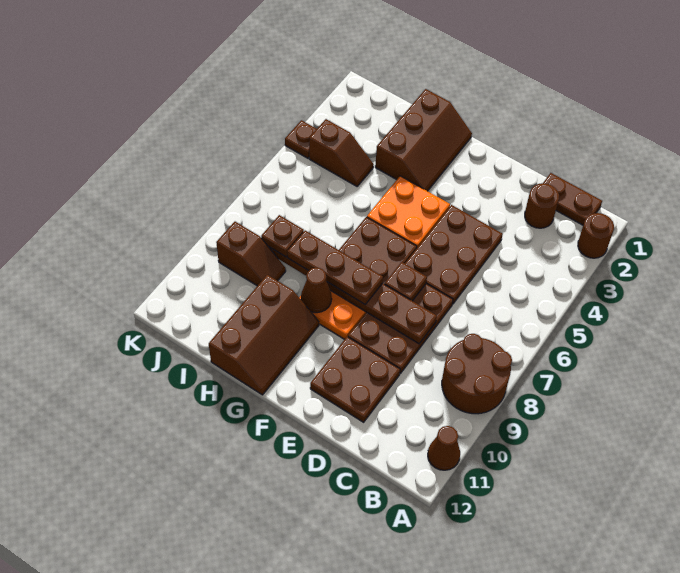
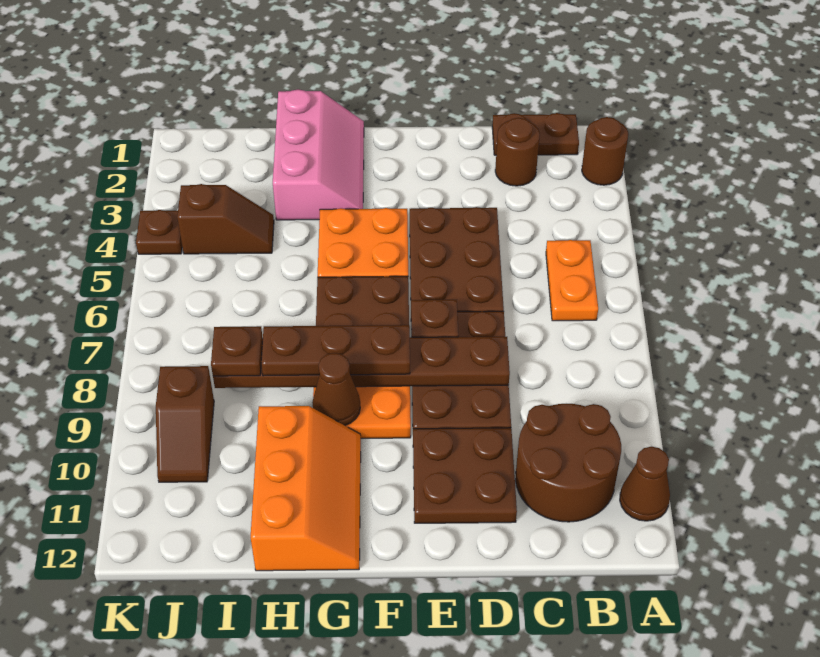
brown round brick A8:B9 level 1 -> brown round brick B10:C11 level 1
none -> orange plate B5:B6 level 1
brown slope G1:H3 level 1 top H -> pink slope G1:H3 level 1 top H
brown slope G10:H12 level 1 top H -> orange slope G10:H12 level 1 top H
brown slope I9:J9 level 1 top J -> brown slope J9:J10 level 1 top 9

